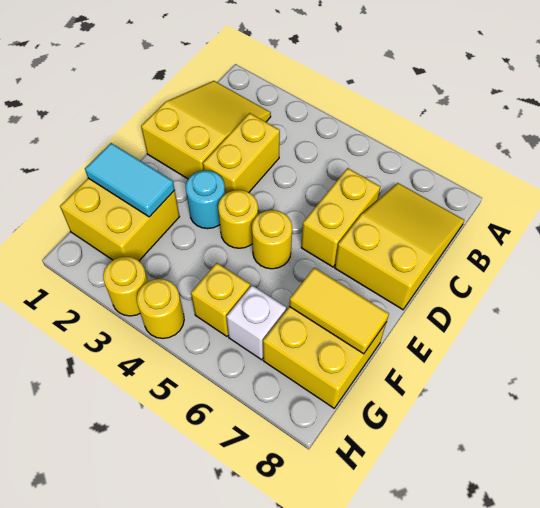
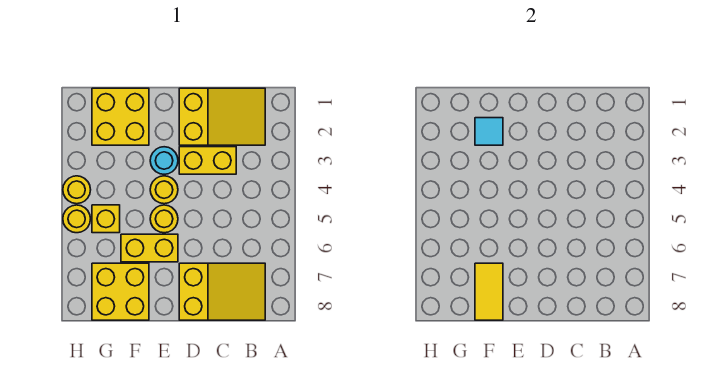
yellow brick C6:D6 level 1 -> yellow brick E6:F6 level 1
cyan tile F1:F2 level 2 -> cyan tile F2 level 2
white brick G6 level 1 -> none
yellow round brick H3 level 1 -> yellow round brick H5 level 1

